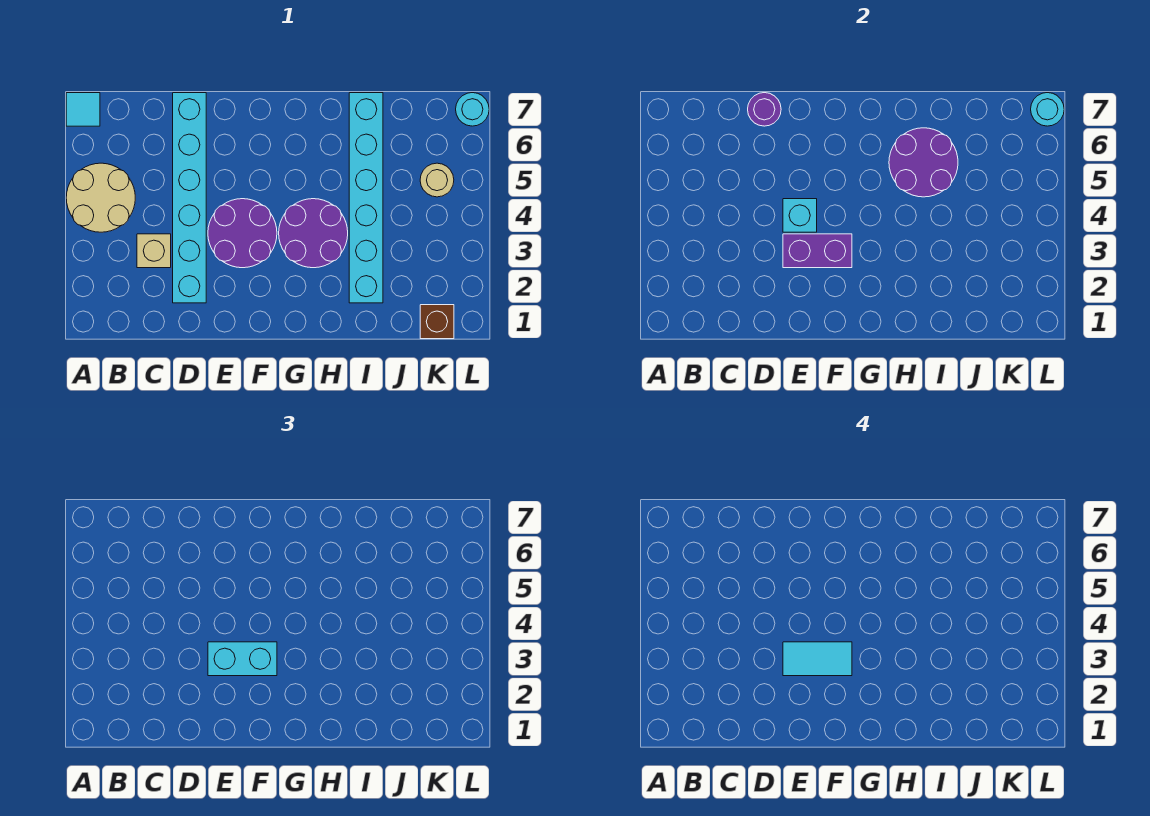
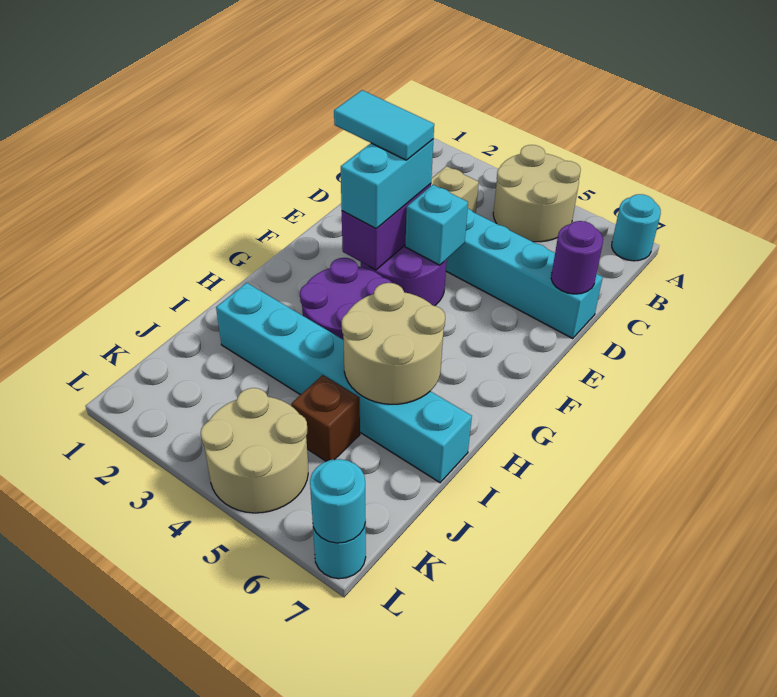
cyan tile A7 level 1 -> cyan round brick A7 level 1
cyan tile E3:F3 level 4 -> cyan tile E2:E3 level 4
purple round brick H5:I6 level 2 -> tan round brick H5:I6 level 2
brown brick K1 level 1 -> brown brick J5 level 1
tan round brick K5 level 1 -> tan round brick K4:L5 level 1

